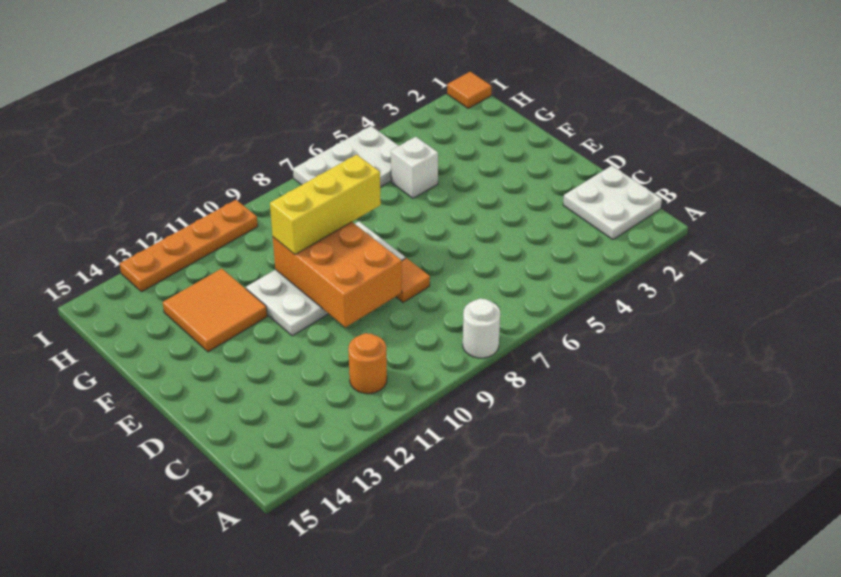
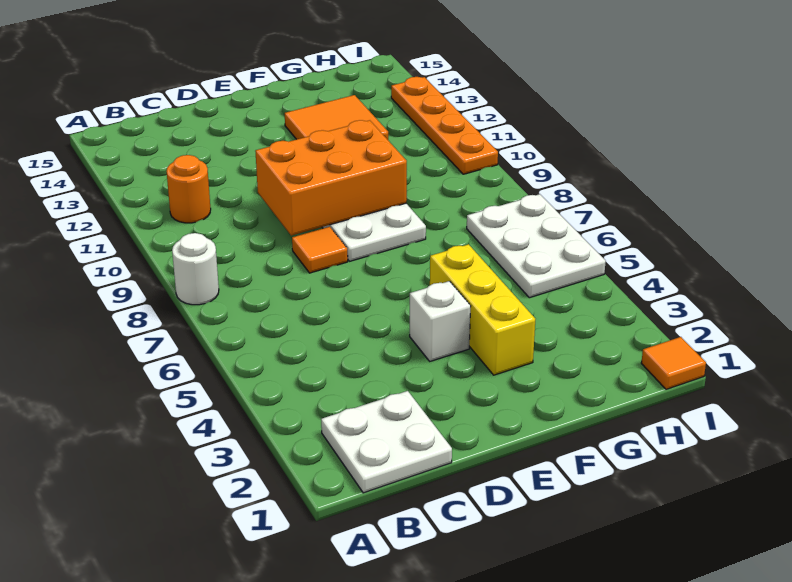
yellow brick F8:F10 level 3 -> yellow brick F3:F5 level 1
white brick G5 level 1 -> white brick E4 level 1

